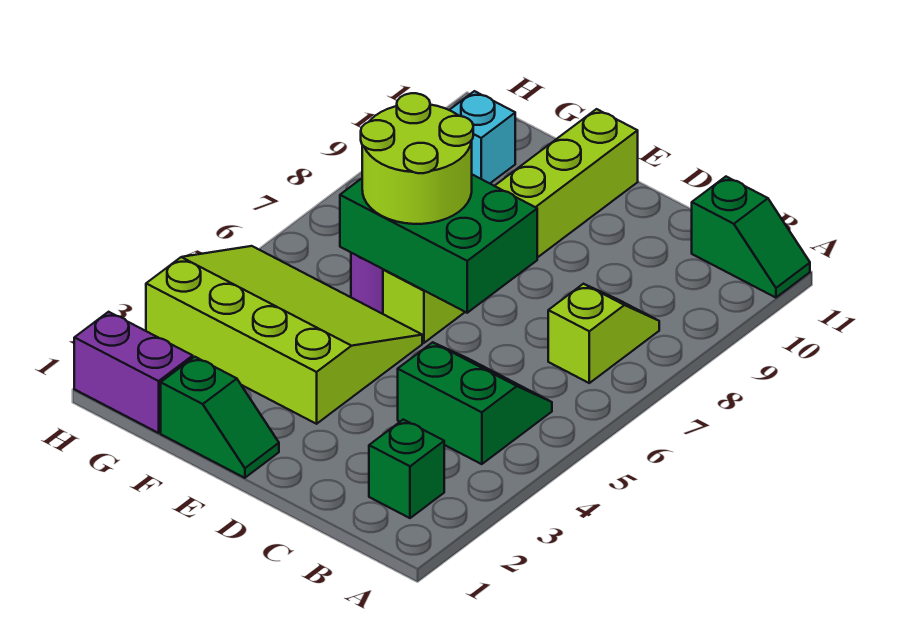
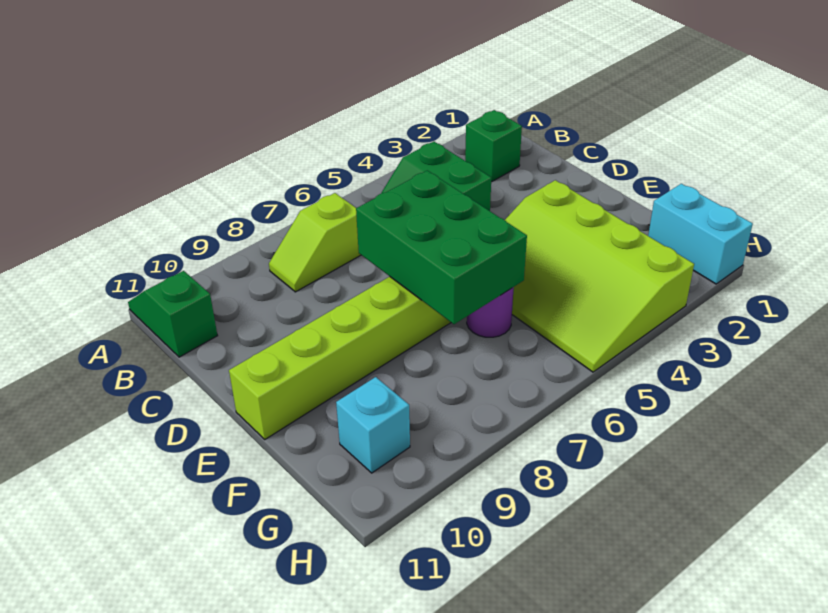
green slope E1:F1 level 1 top F -> none
lime round brick E6:F7 level 3 -> none
purple brick G1:H1 level 1 -> cyan brick G1:H1 level 1

